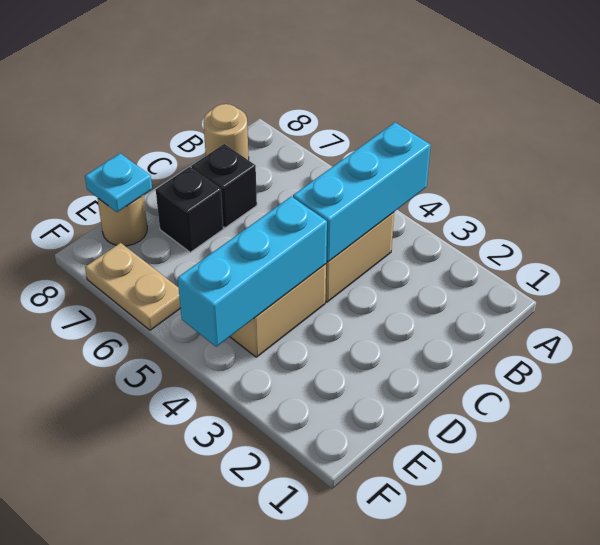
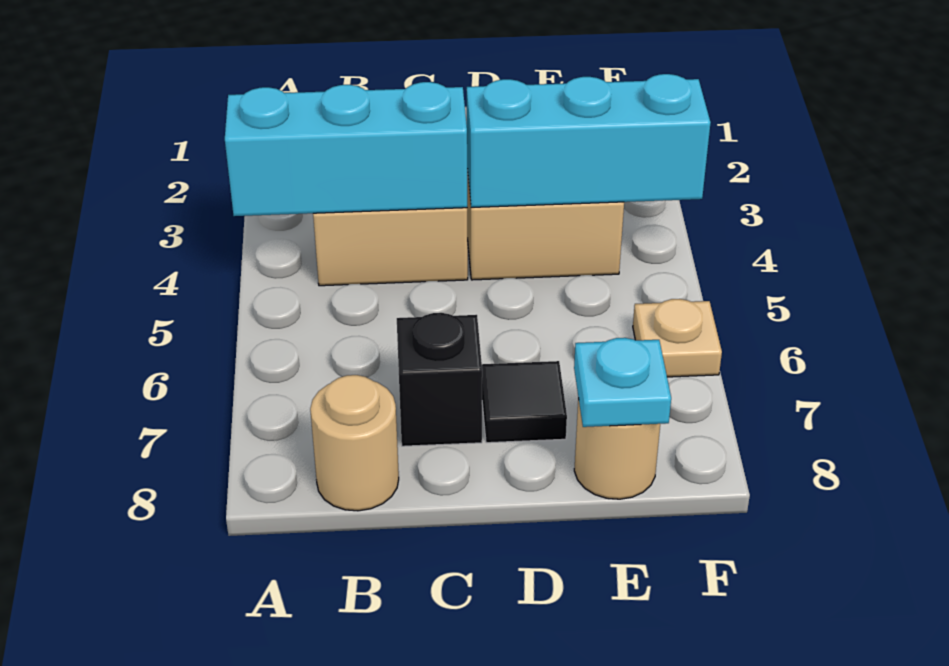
black brick D7 level 1 -> black tile D7 level 1
tan plate F6:F7 level 1 -> tan plate F6 level 1

